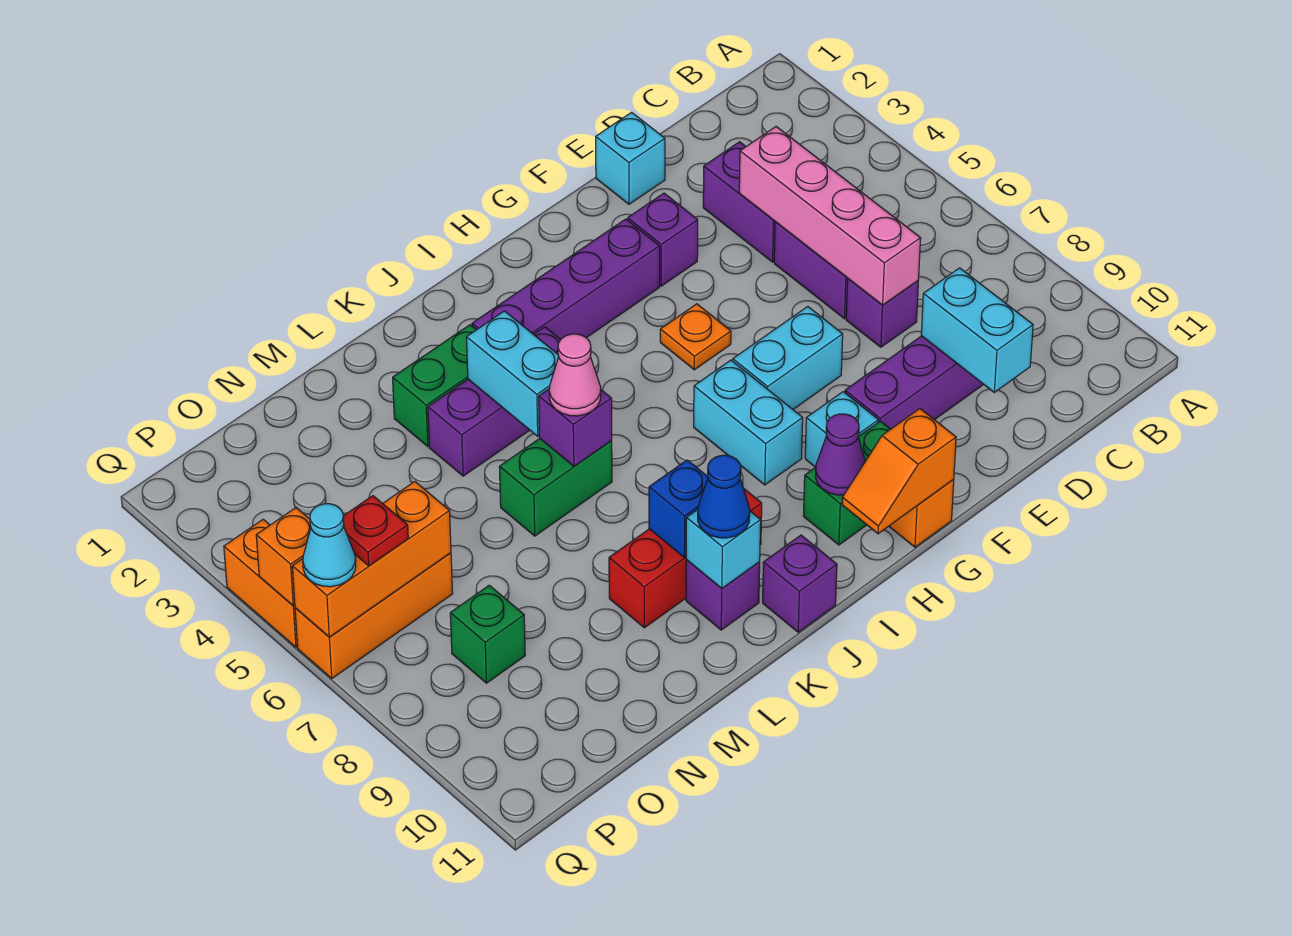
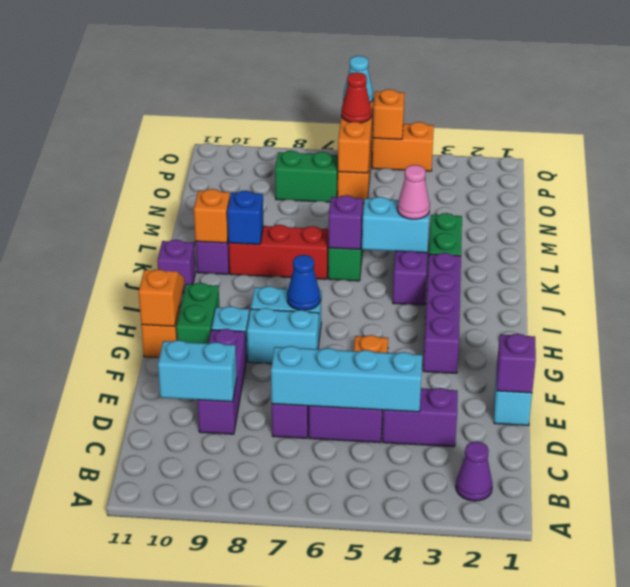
pink brick D4:D7 level 2 -> cyan brick D4:D7 level 2
purple brick F3 level 1 -> purple brick E1 level 2
cyan brick F7:G7 level 1 -> cyan brick G7:G8 level 1
purple cone H10 level 2 -> purple cone B2 level 1
red brick J9:L9 level 1 -> red brick K7:K9 level 1
pink cone K6 level 3 -> pink cone K4 level 3
cyan brick K10 level 2 -> orange brick K10 level 2
blue cone K10 level 3 -> blue cone H7 level 2
green brick O8 level 1 -> green brick O7:O8 level 1
red plate P6 level 3 -> red cone P6 level 3

